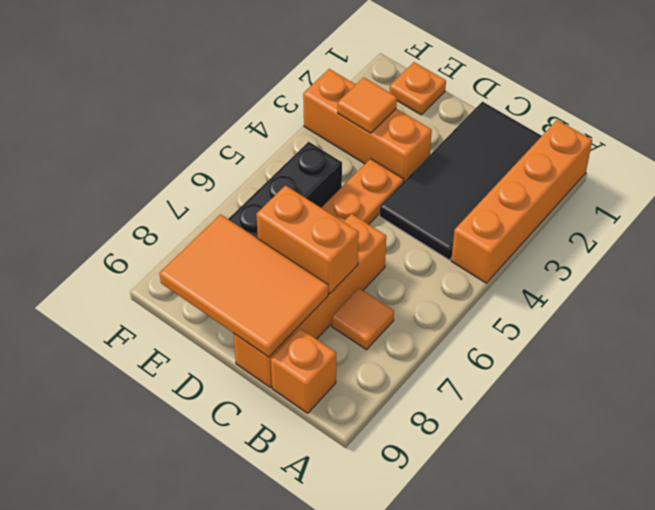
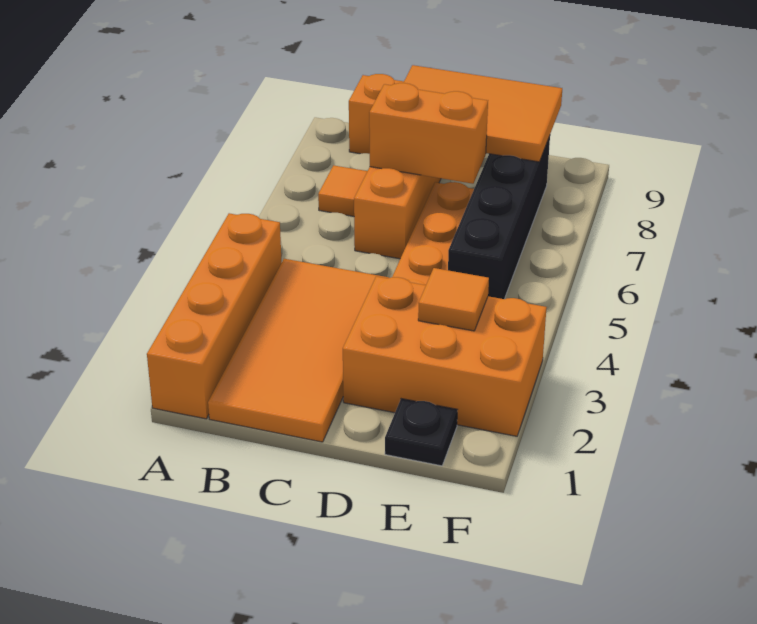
black tile B1:C4 level 1 -> orange tile B1:C4 level 1
orange brick D3:F3 level 1 -> orange brick D2:F3 level 1
orange plate E1 level 1 -> black plate E1 level 1

